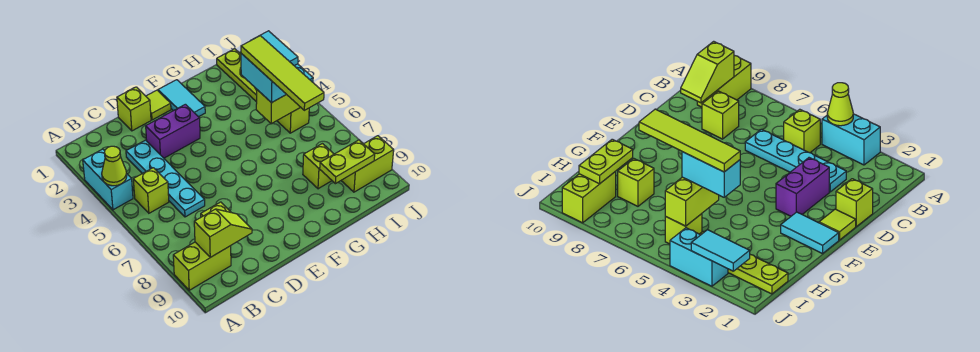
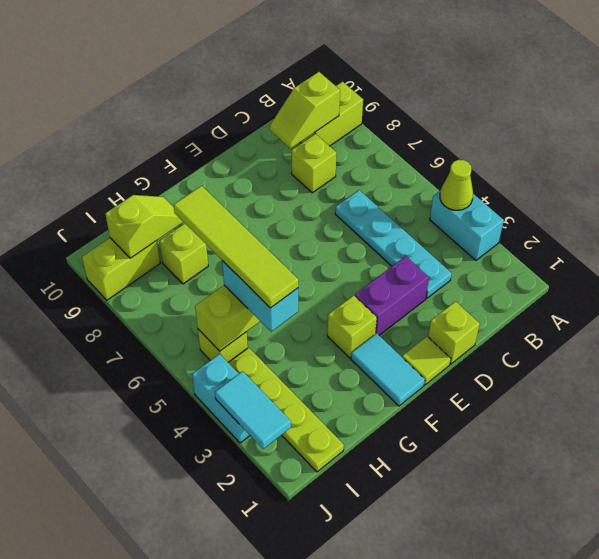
lime brick B5 level 1 -> lime brick F3 level 1
lime plate H9:I9 level 2 -> lime slope H9:I9 level 2 top I

